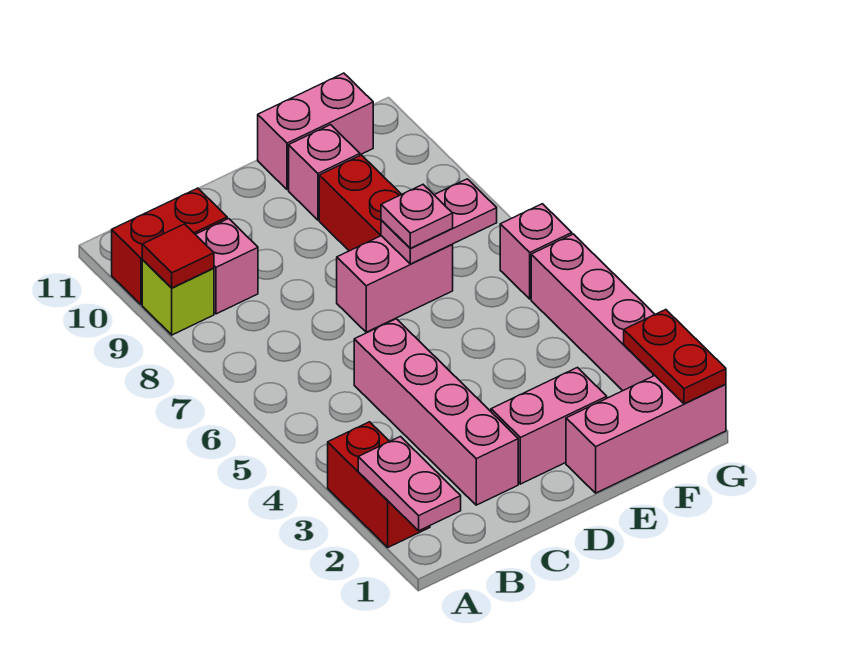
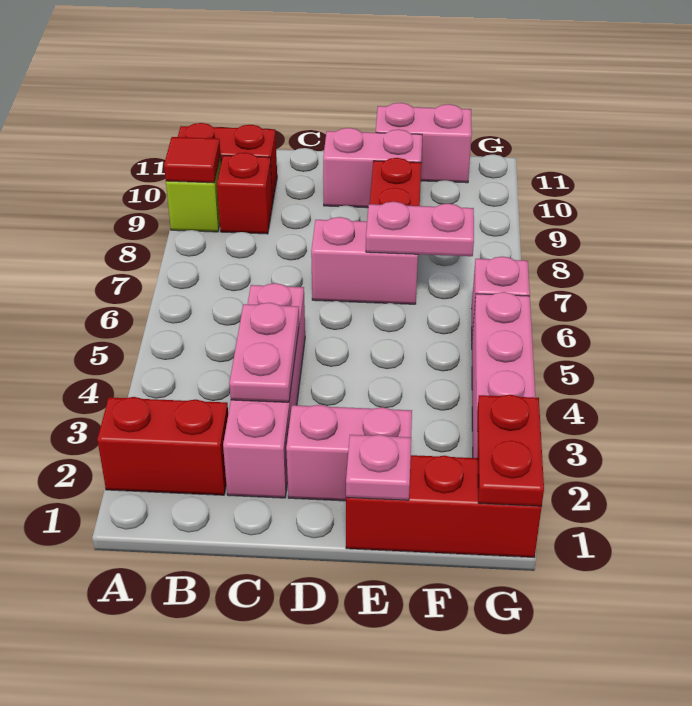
pink plate A1:A2 level 2 -> pink plate C3:C4 level 2
red brick A2:A3 level 1 -> red brick A2:B2 level 1
pink brick B9 level 1 -> red brick B9 level 1
pink brick E1:G1 level 1 -> red brick E1:G1 level 1
pink plate E7 level 3 -> pink plate E1 level 2
pink brick E10 level 1 -> pink brick D10:E10 level 1

